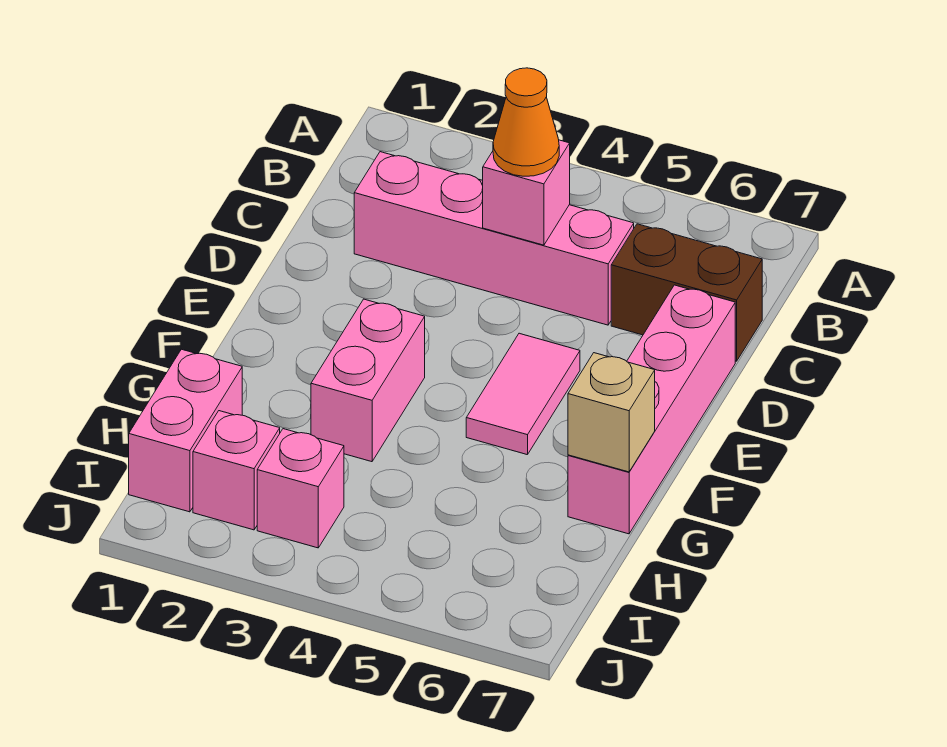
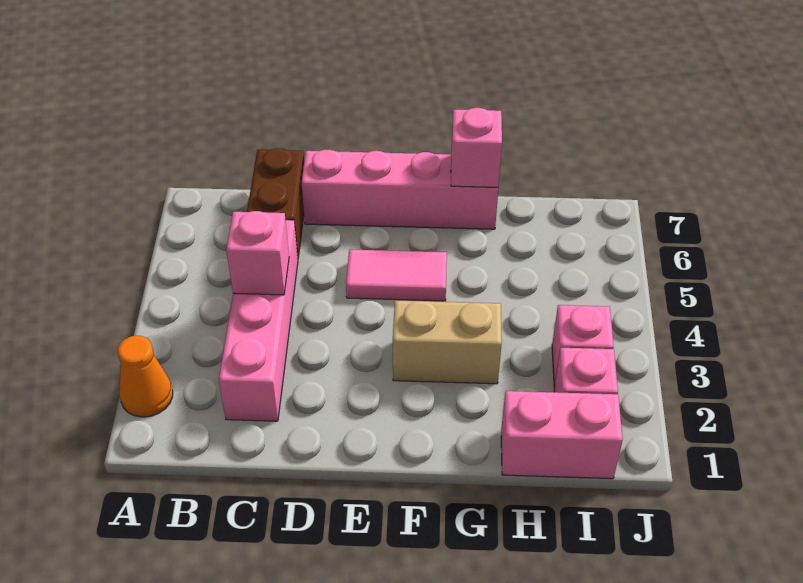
orange cone C4 level 3 -> orange cone A2 level 1
pink brick F3:G3 level 1 -> tan brick F3:G3 level 1
tan brick G7 level 2 -> pink brick G7 level 2

